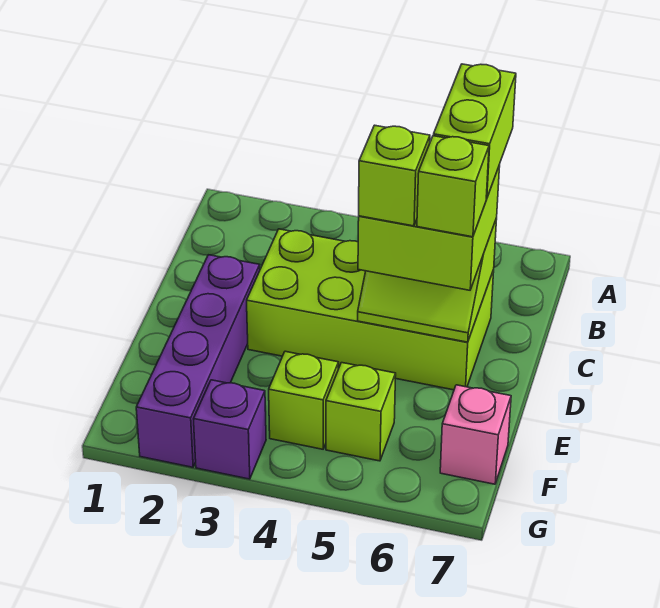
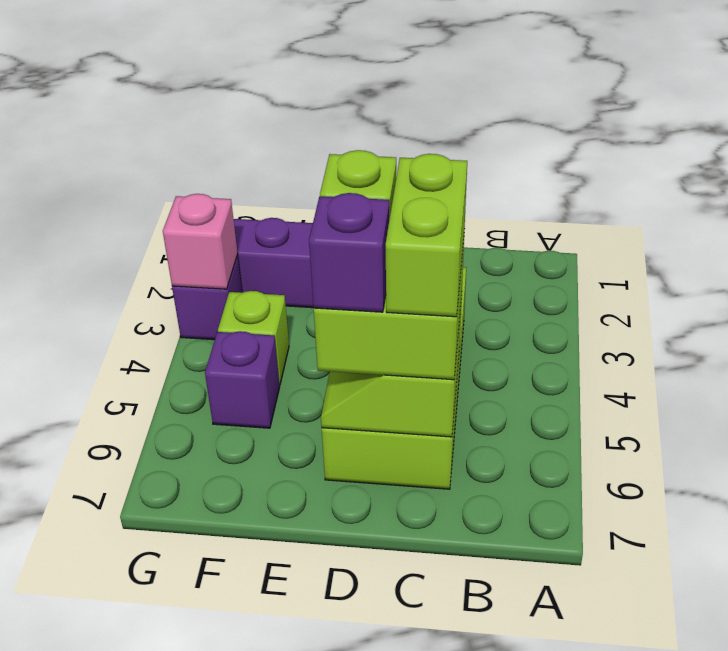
lime brick B6:C6 level 4 -> lime brick C5:C6 level 4
lime brick D6 level 4 -> purple brick D6 level 4
lime brick F5 level 1 -> purple brick F5 level 1
pink brick F7 level 1 -> pink brick G3 level 2

